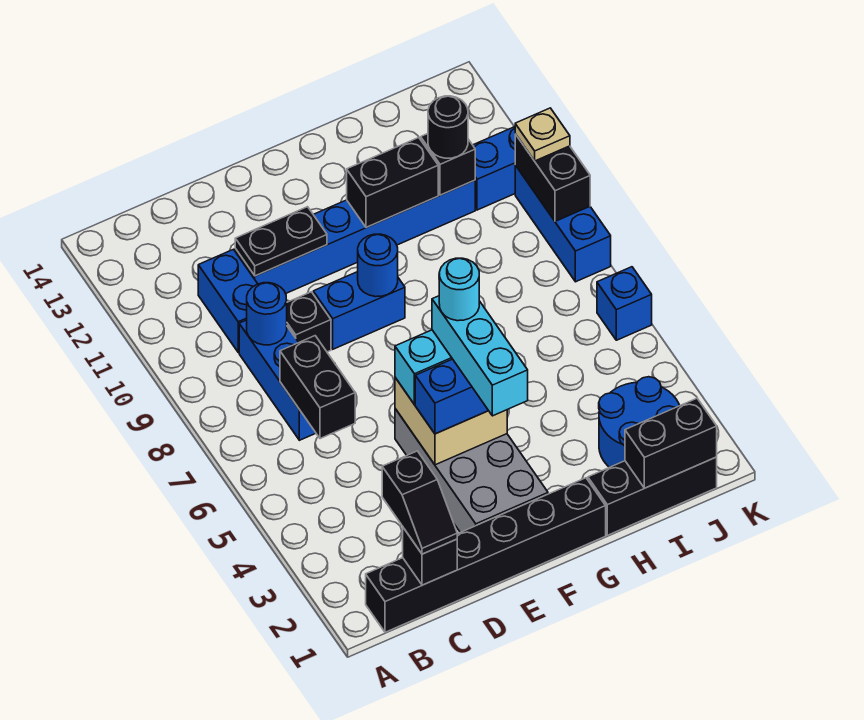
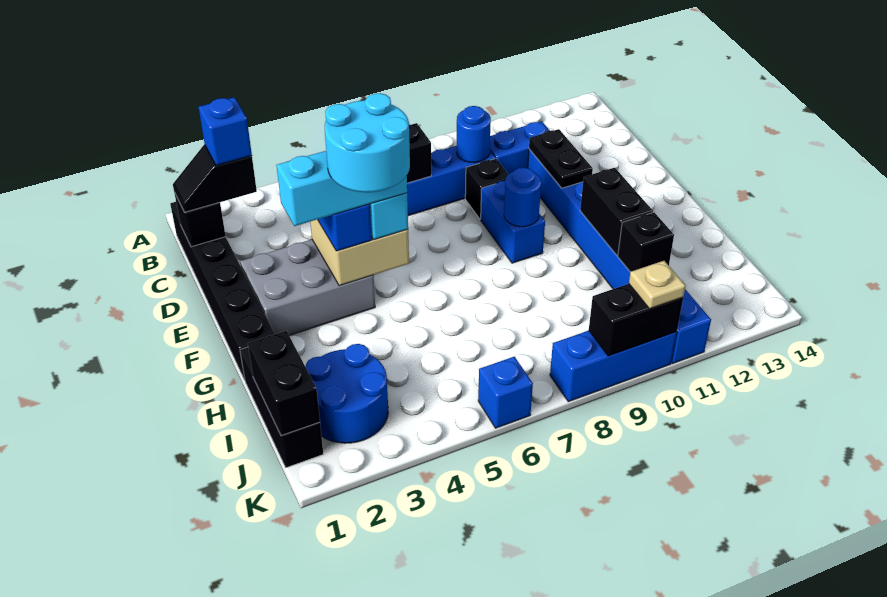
none -> blue brick C2 level 4
grey brick E2:F5 level 1 -> grey brick E2:F4 level 1
cyan round brick F5 level 5 -> cyan round brick F4:G5 level 5
black round brick I11 level 3 -> none

